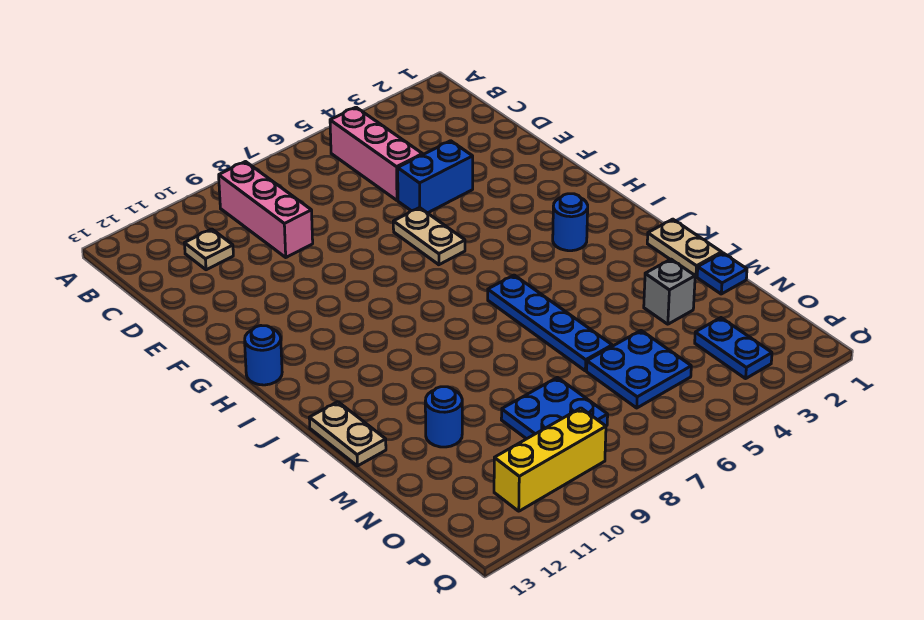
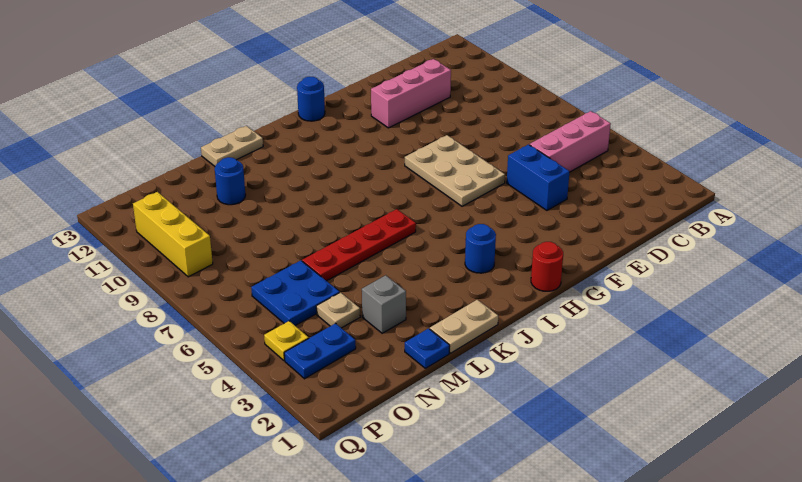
pink brick B9:D9 level 1 -> pink brick D11:F11 level 1
tan plate C11 level 1 -> tan plate N4 level 1
tan plate F6:G6 level 1 -> tan plate F6:G8 level 1
none -> red round brick H1 level 1
blue plate J6:M6 level 1 -> red plate J6:M6 level 1
blue plate N8:O9 level 1 -> none
none -> yellow plate P4 level 1

